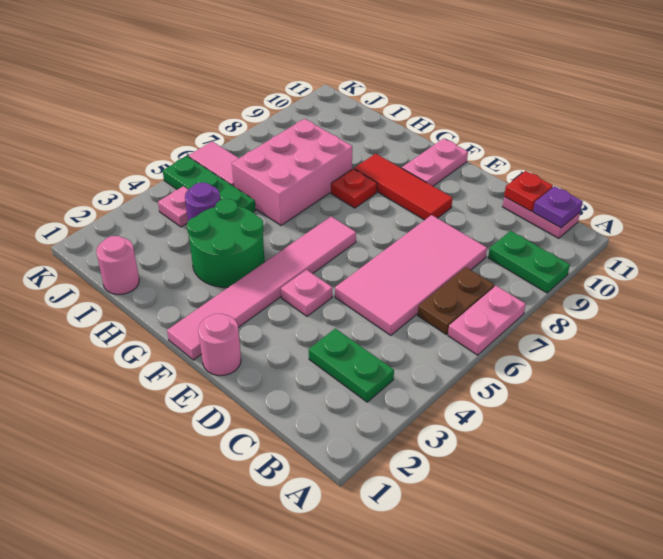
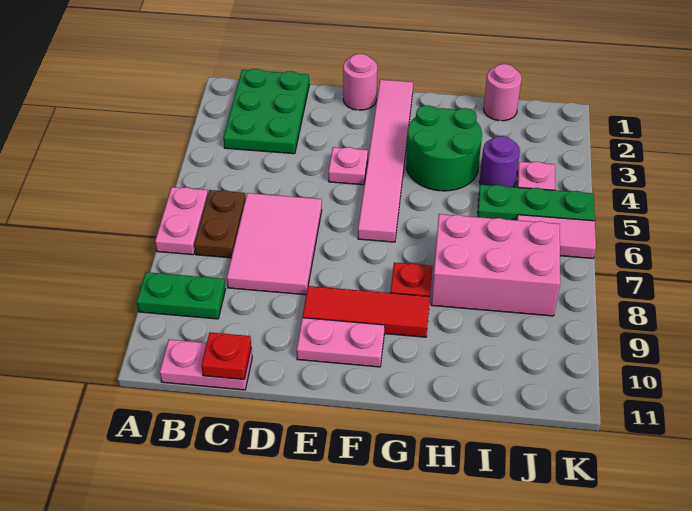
green plate B3:C3 level 1 -> green plate B1:C3 level 1
purple plate B11 level 2 -> none
pink tile C5:D8 level 1 -> pink tile C6:D8 level 1
pink plate F10:F11 level 1 -> pink plate E10:F10 level 1
pink brick H6:I8 level 1 -> pink brick H7:J8 level 1

